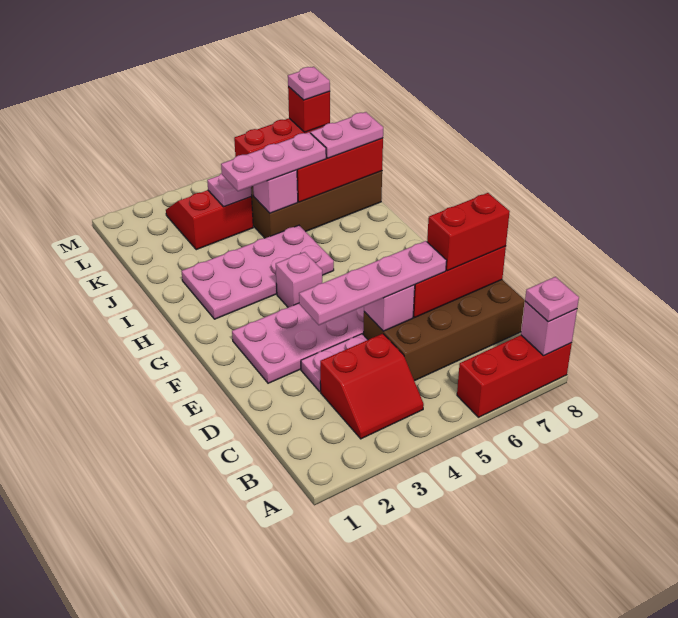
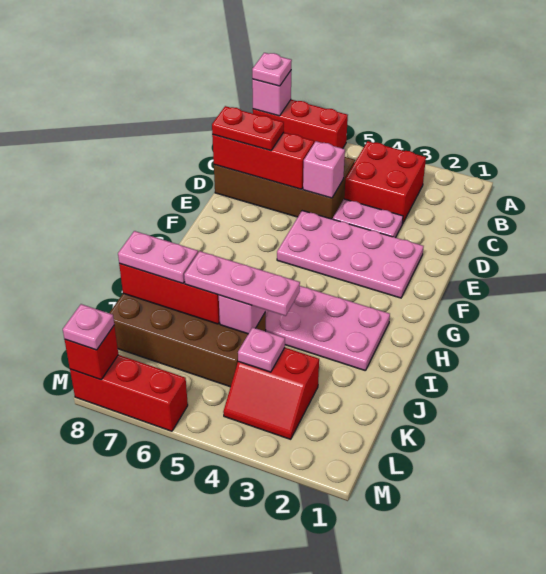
red slope B3:C4 level 1 top C -> red brick B3:C4 level 1
pink plate D3:D6 level 3 -> none
red brick D7:D8 level 3 -> red plate D7:D8 level 3
pink brick G4 level 1 -> none

